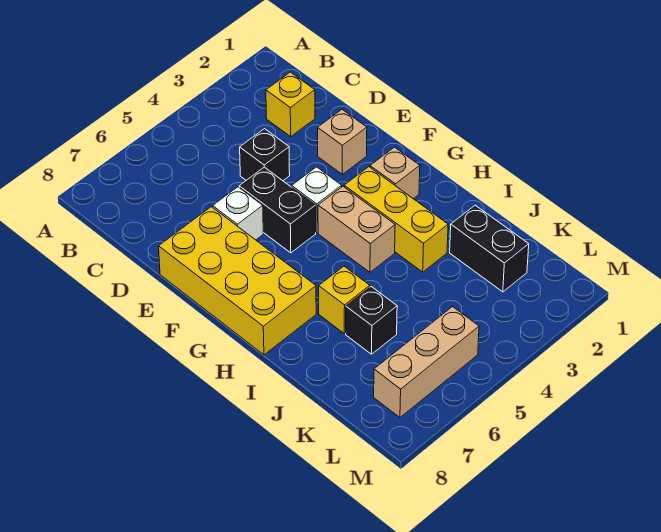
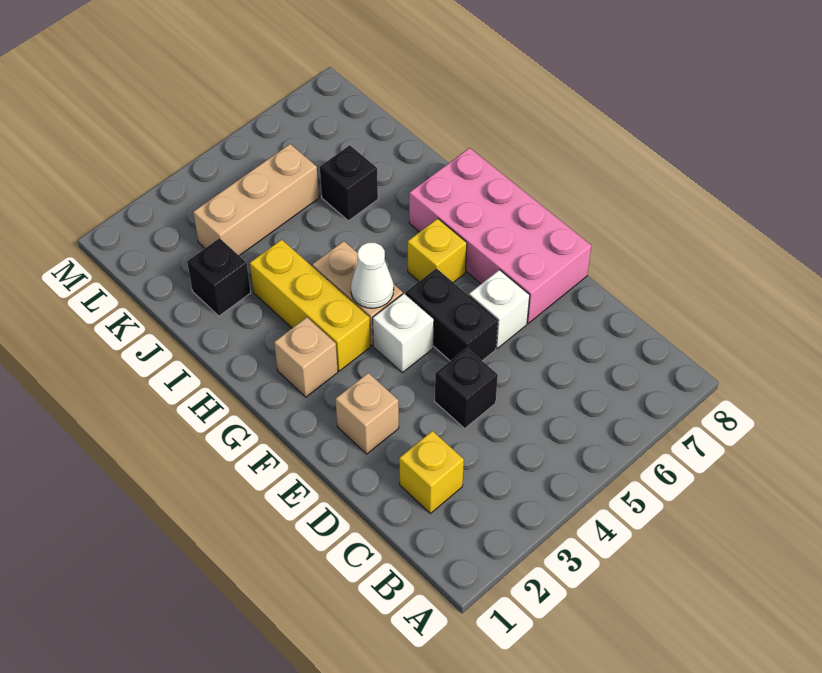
yellow brick E7:H8 level 1 -> pink brick E7:H8 level 1
none -> white cone G4 level 2
yellow brick I6 level 1 -> yellow brick G6 level 1
black brick J2:K2 level 1 -> black brick J2 level 1
tan brick L5:L7 level 1 -> tan brick K3:K5 level 1

